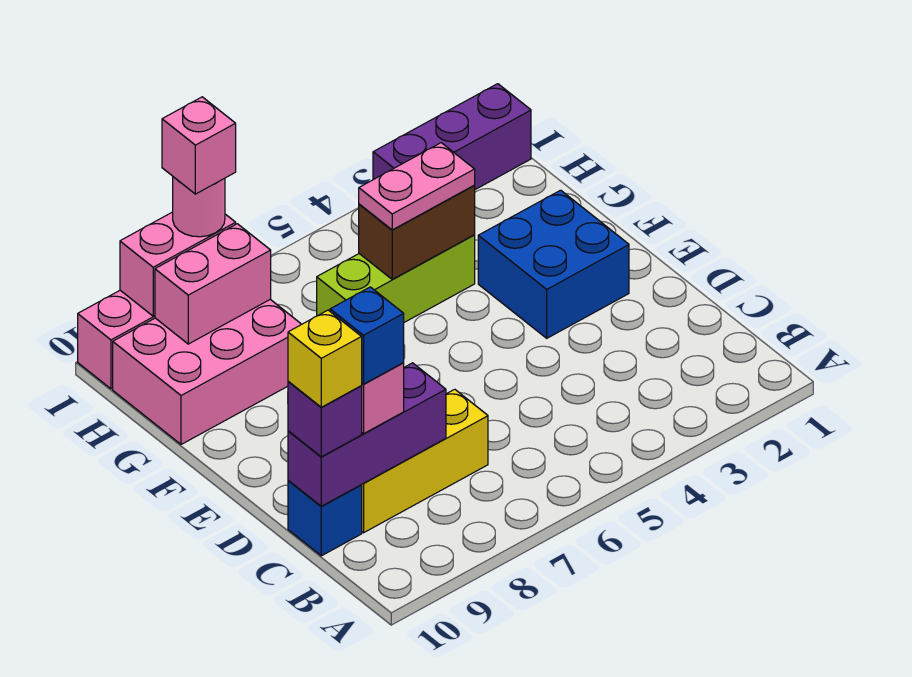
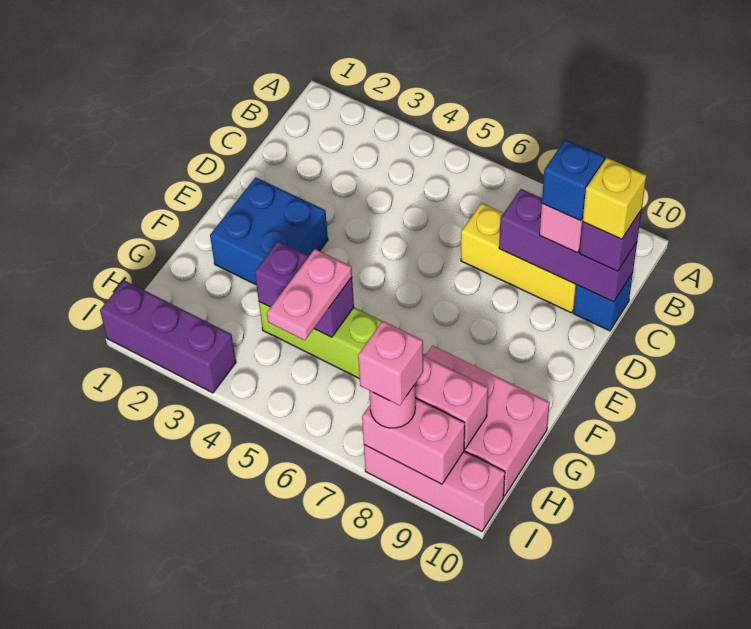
brown brick G4:G5 level 2 -> purple brick G4:G5 level 2
pink plate G4:G5 level 3 -> pink plate G5:H5 level 3

